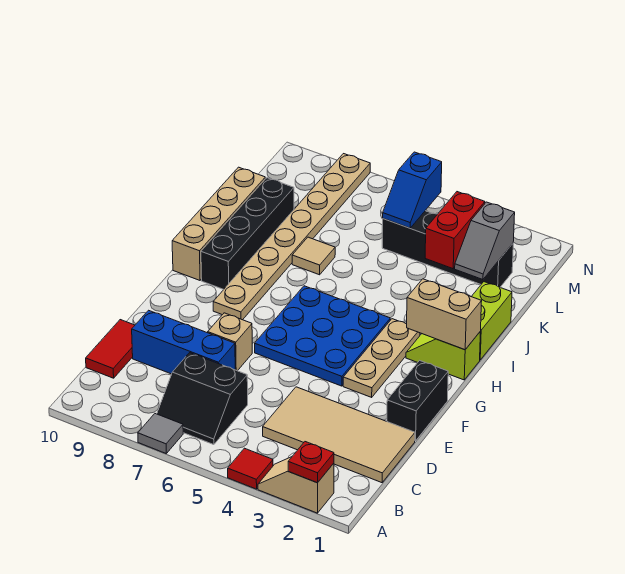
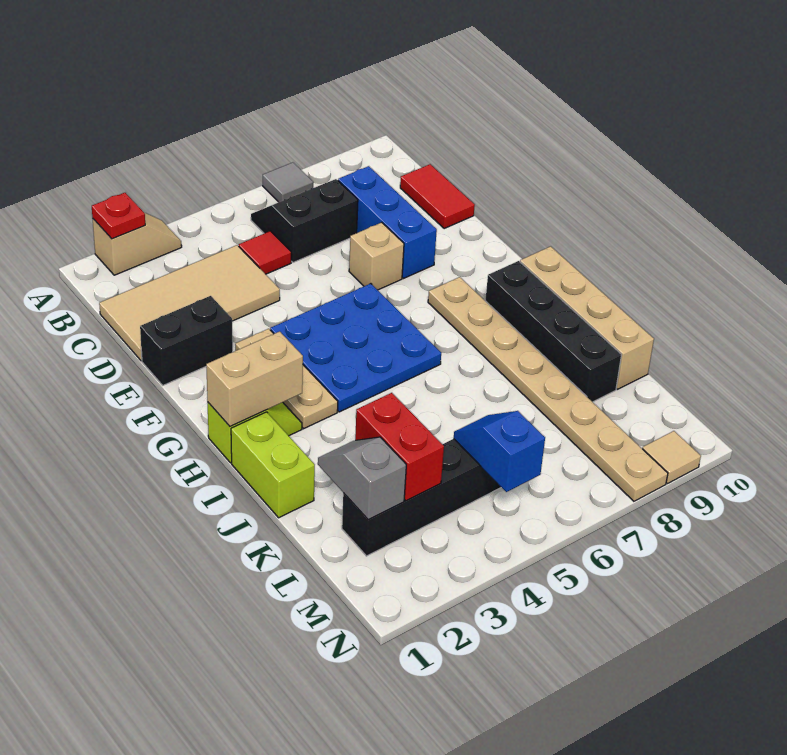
red tile A4 level 1 -> red tile C5 level 1
blue brick D7:D9 level 1 -> blue brick C8:E8 level 1
black brick E1:F1 level 1 -> black brick E1:E2 level 1
tan tile J7 level 1 -> tan tile N9 level 1

